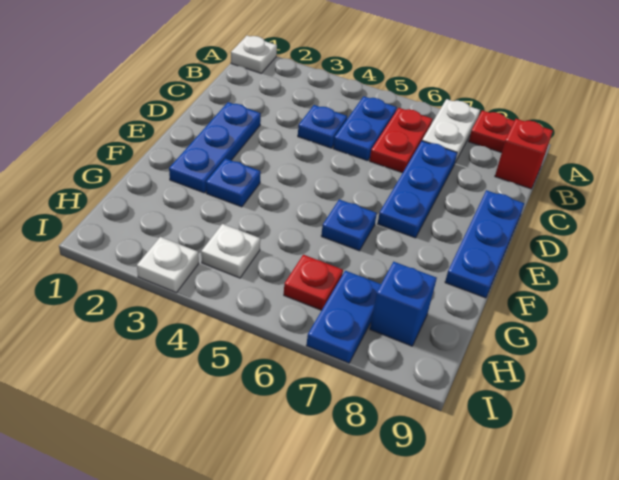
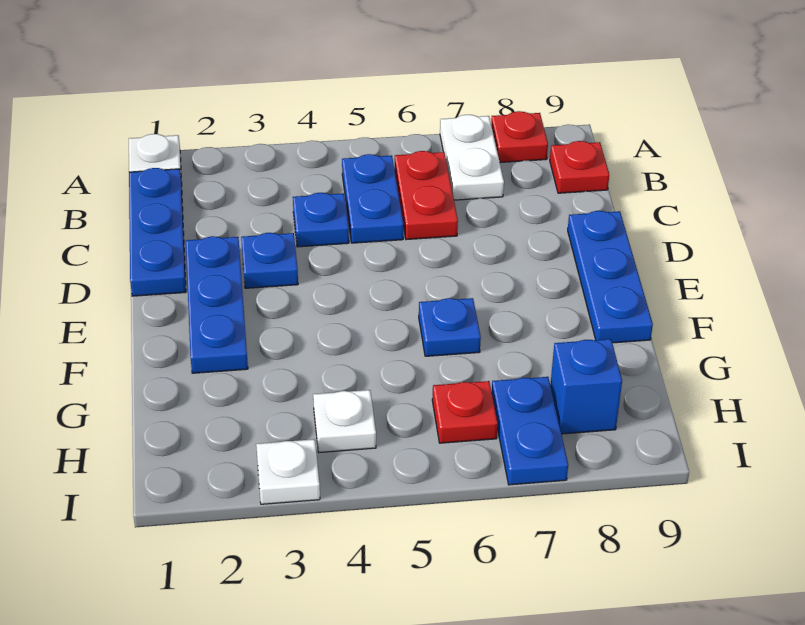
red brick B9 level 1 -> red plate B9 level 1
blue plate C7:E7 level 1 -> blue plate B1:D1 level 1
blue plate F3 level 1 -> blue plate D3 level 1

